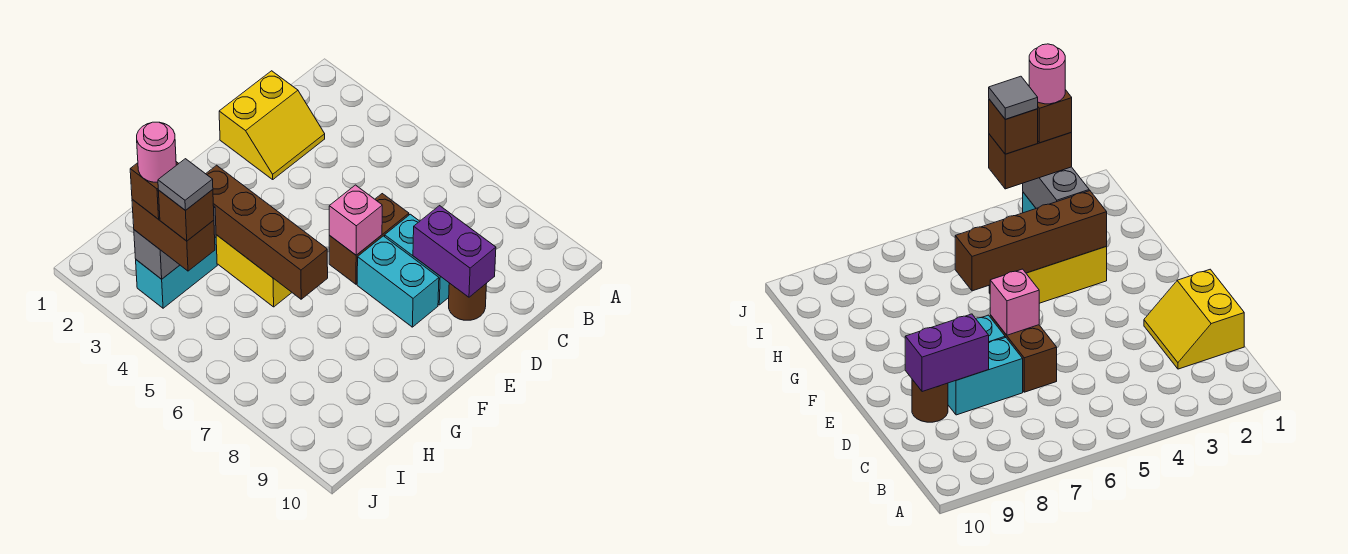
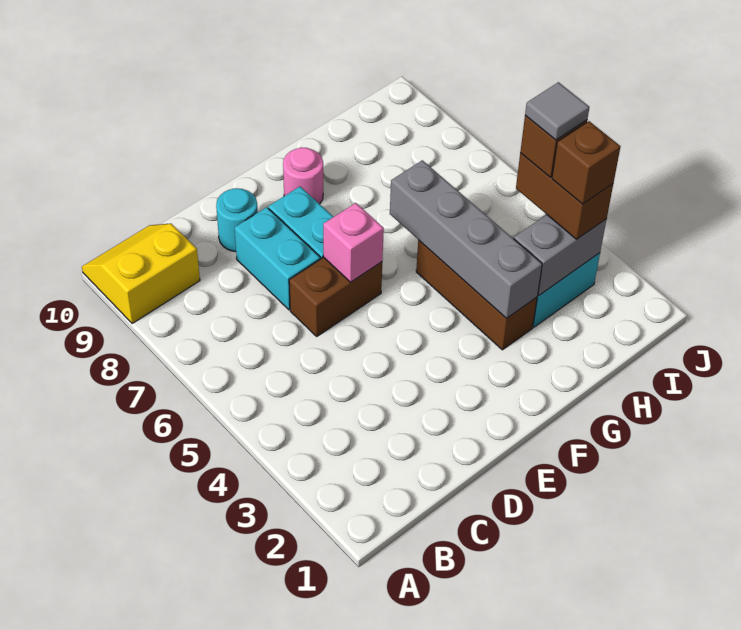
yellow slope C1:D2 level 1 top 1 -> yellow slope A9:B10 level 1 top 9
purple brick D8:D9 level 2 -> none
brown round brick D9 level 1 -> cyan round brick D9 level 1
yellow brick G3:G5 level 1 -> brown brick G3:G5 level 1
brown brick G3:G6 level 2 -> grey brick G3:G6 level 2
pink round brick I3 level 5 -> pink round brick F9 level 1

